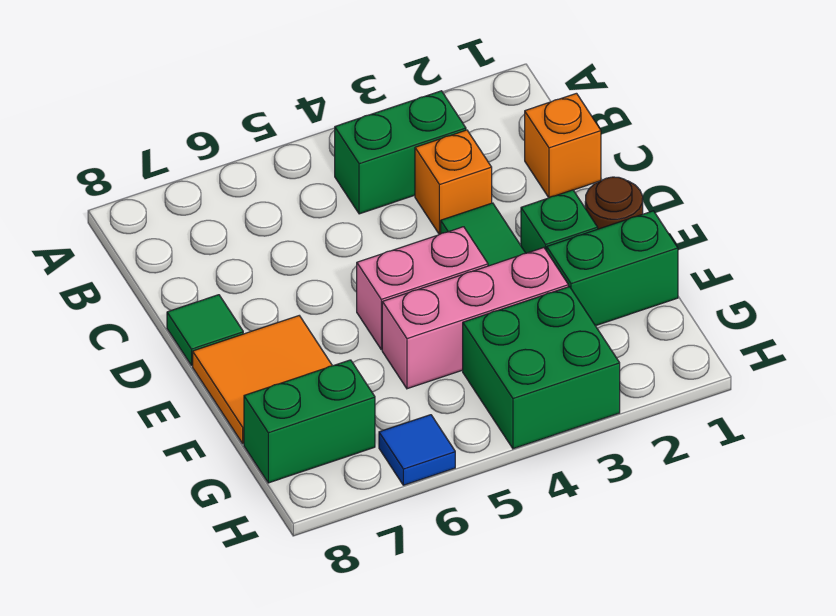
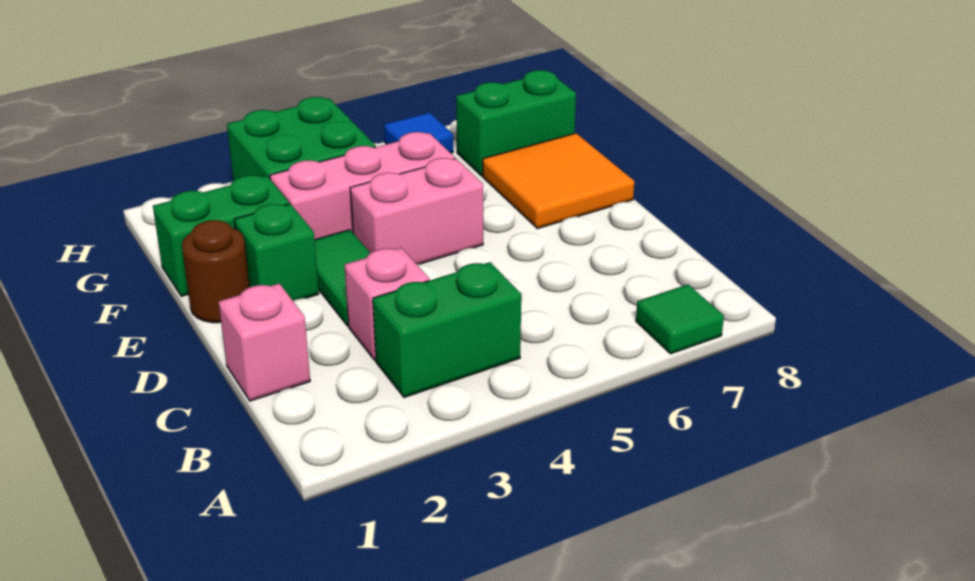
orange brick C1 level 1 -> pink brick C1 level 1
orange brick C3 level 1 -> pink brick C3 level 1
green tile D8 level 1 -> green tile A7 level 1

